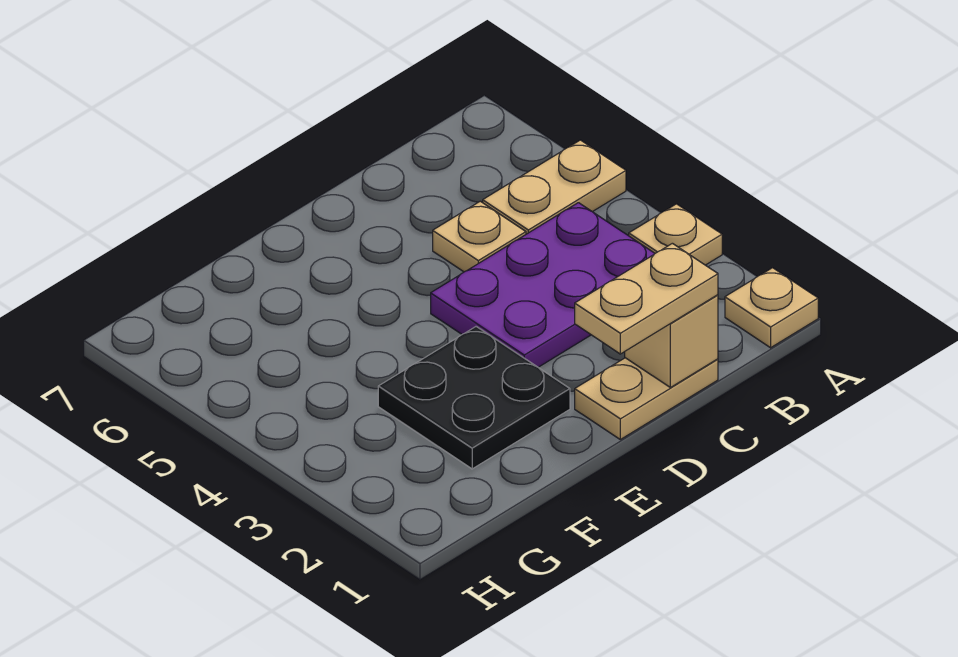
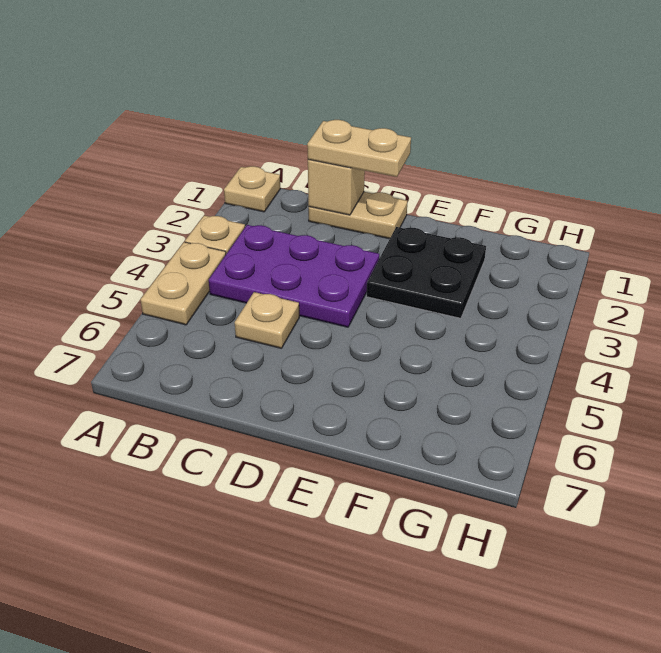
tan plate A5:B5 level 1 -> tan plate A4:A5 level 1

